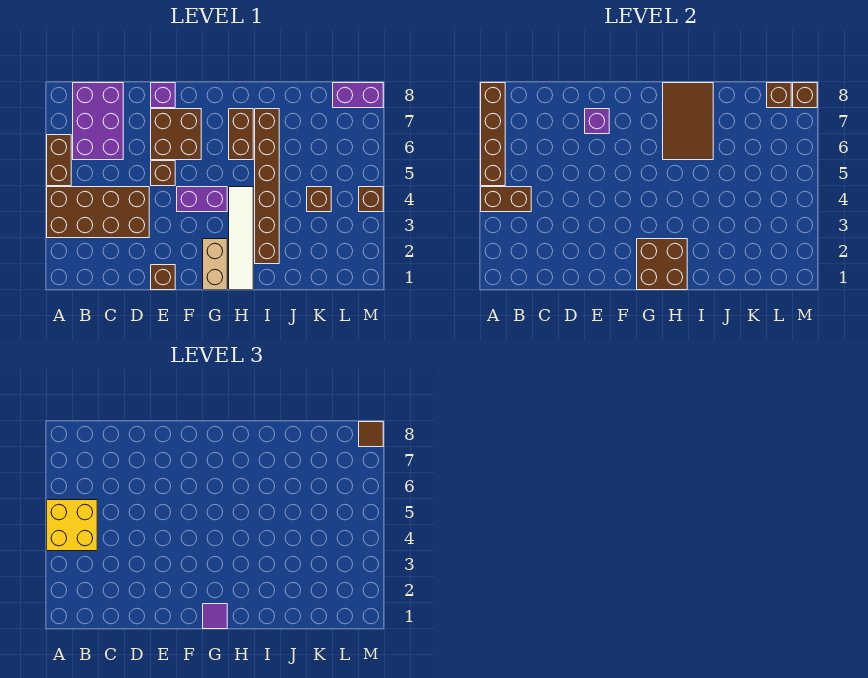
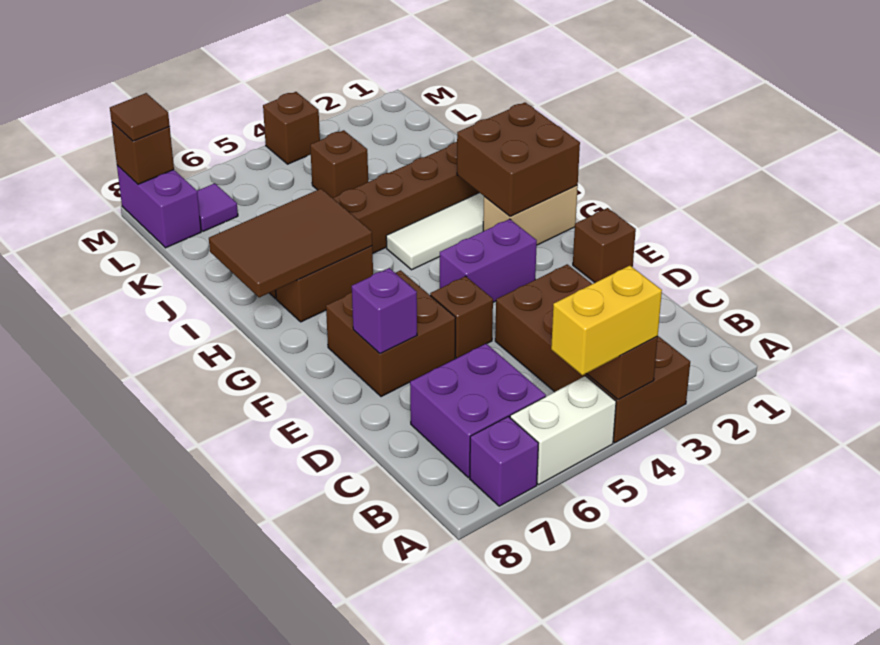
yellow brick A4:B5 level 3 -> yellow brick A4:A5 level 3
brown brick A5:A6 level 1 -> white brick A5:A6 level 1
brown brick A5:A8 level 2 -> none
purple brick B6:C8 level 1 -> purple brick B6:C7 level 1
purple brick E8 level 1 -> purple brick A7 level 1
purple brick F4:G4 level 1 -> purple brick F3:F4 level 1
purple tile G1 level 3 -> purple tile L7 level 1
brown brick L8 level 2 -> none

